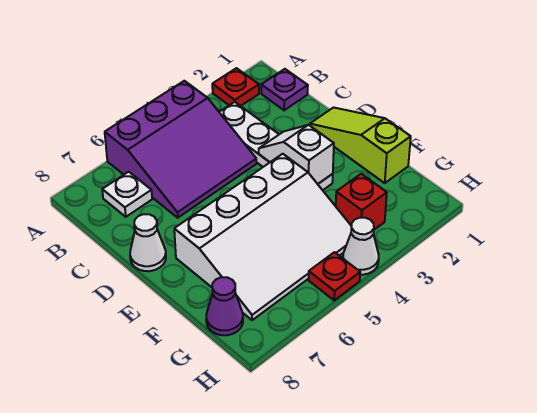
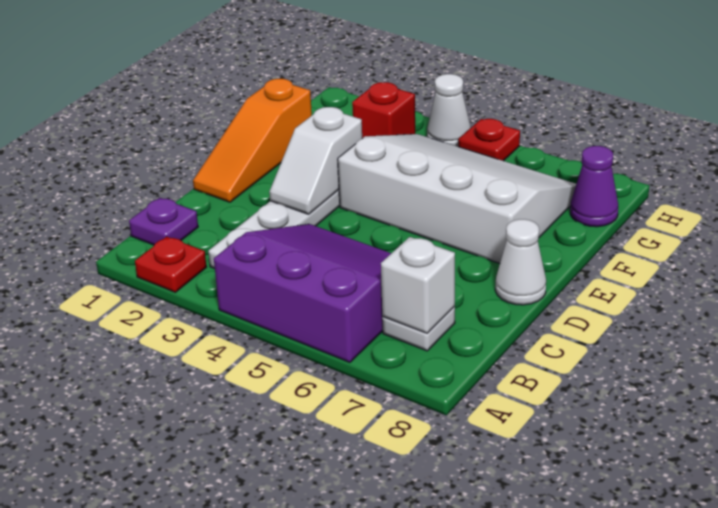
none -> white brick B7 level 2
lime slope D1:F1 level 1 top F -> orange slope D1:F1 level 1 top F

